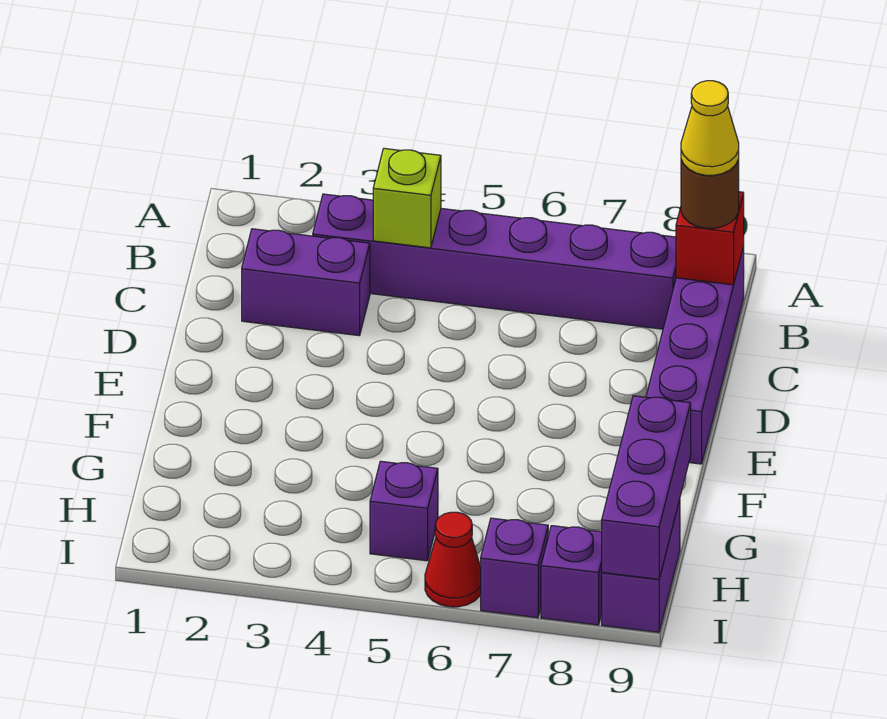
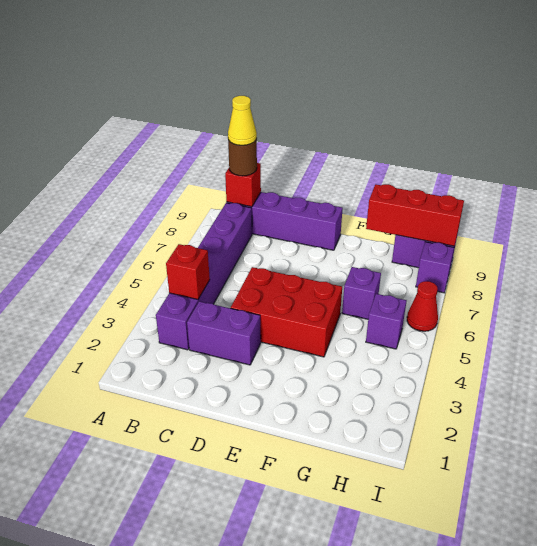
lime brick B4 level 2 -> red brick B4 level 2
purple brick C2:C3 level 1 -> purple brick C3:D3 level 1
none -> red brick D4:F5 level 1
purple brick G9:I9 level 2 -> red brick G9:I9 level 2
purple brick I7 level 1 -> purple brick G6 level 1

